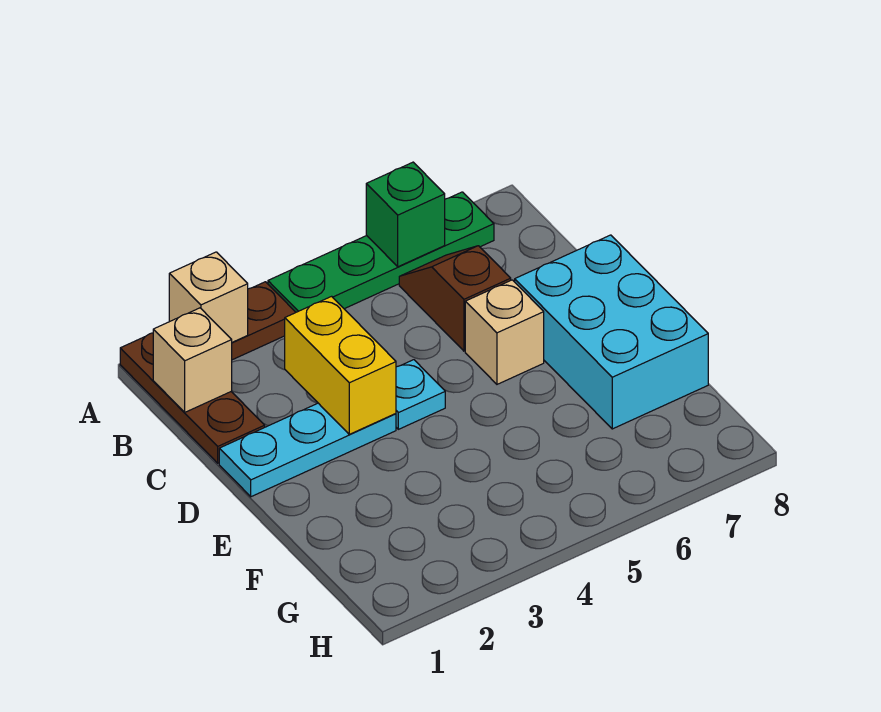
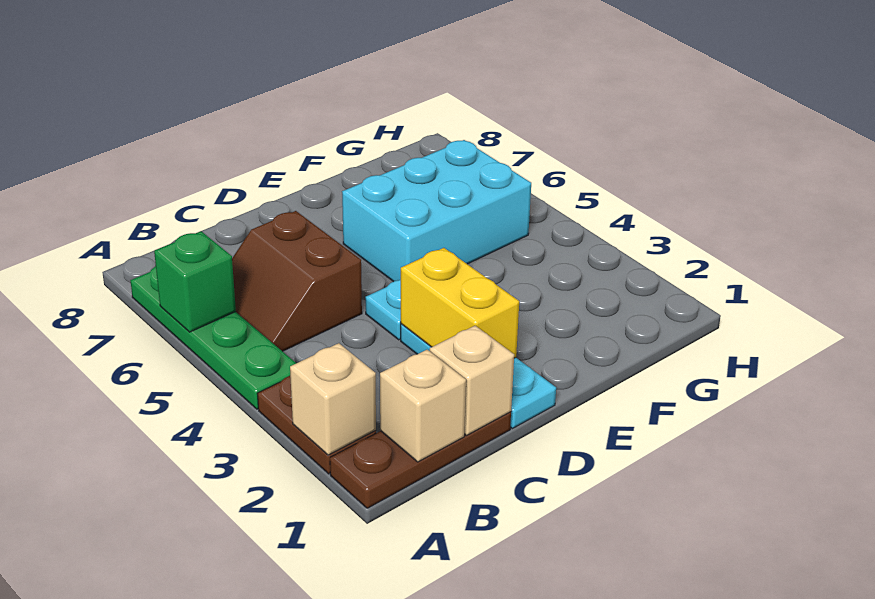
brown slope B6:C6 level 1 top C -> brown slope B5:C6 level 1 top C
yellow brick C3:D3 level 2 -> yellow brick D2:D3 level 2
tan brick D6 level 1 -> tan brick C1 level 2
cyan brick D7:F8 level 1 -> cyan brick E5:G6 level 1

